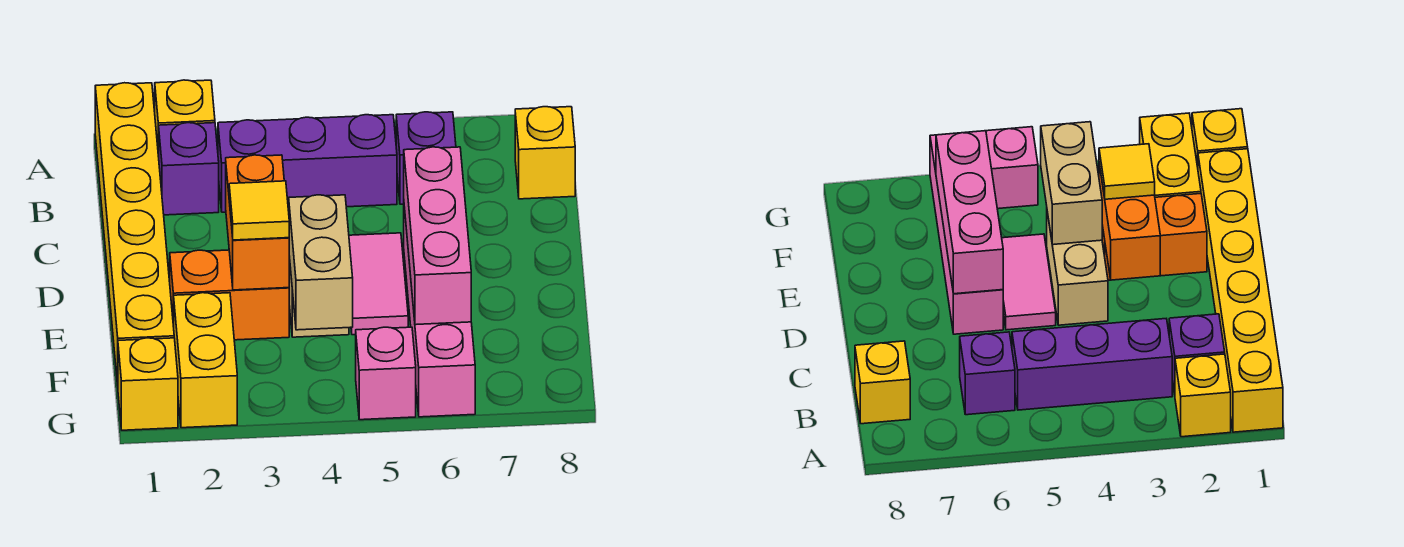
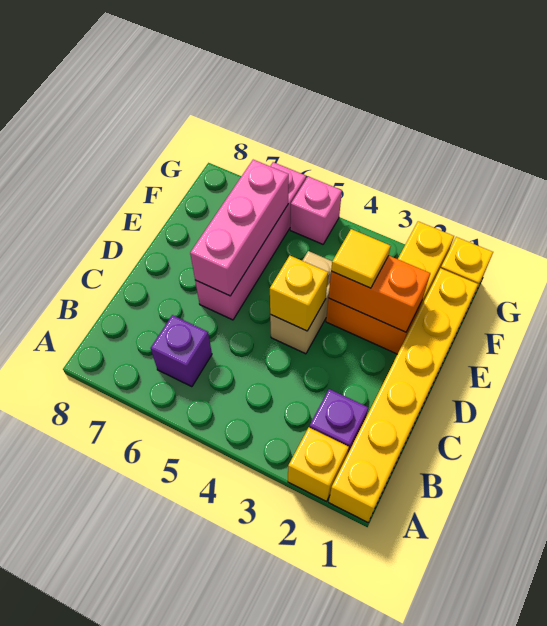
purple brick B3:B5 level 1 -> none
yellow brick B8 level 1 -> yellow brick D4 level 2
orange brick D3:E3 level 2 -> orange brick E2:E3 level 2
pink tile D5:E5 level 1 -> none
tan brick E4:F4 level 2 -> none

